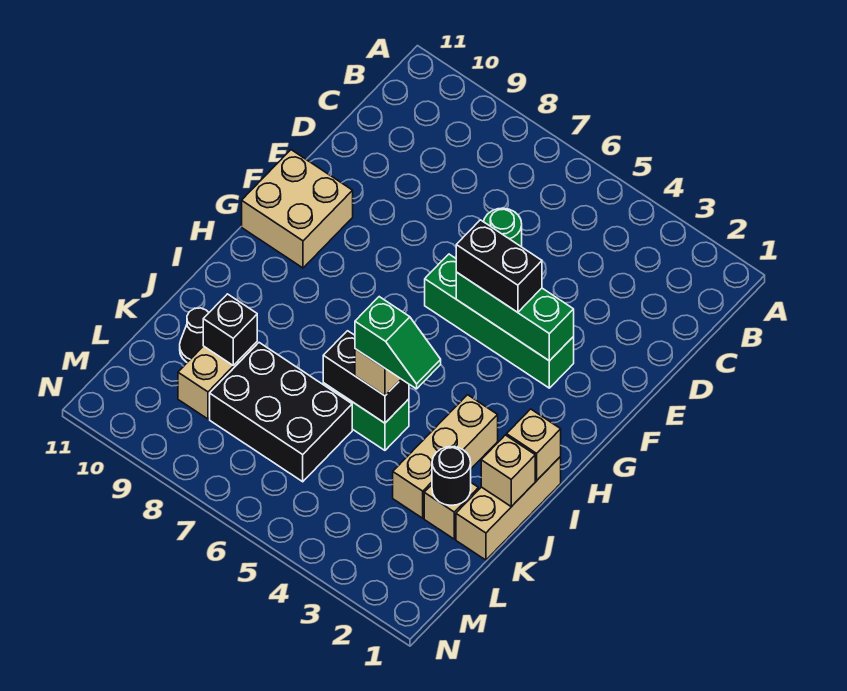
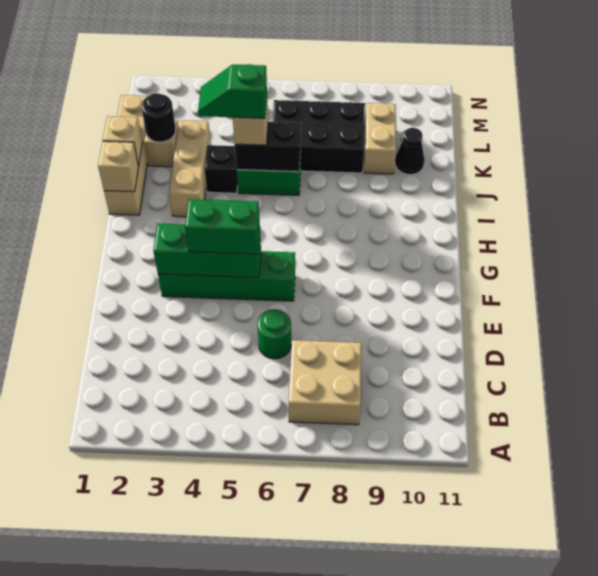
black brick F4:F5 level 3 -> green brick F4:F5 level 3
tan brick F10:G11 level 1 -> tan brick B7:C8 level 1
tan brick I1:K1 level 1 -> tan brick I1:L1 level 1
black brick K9 level 2 -> black brick J4 level 1

